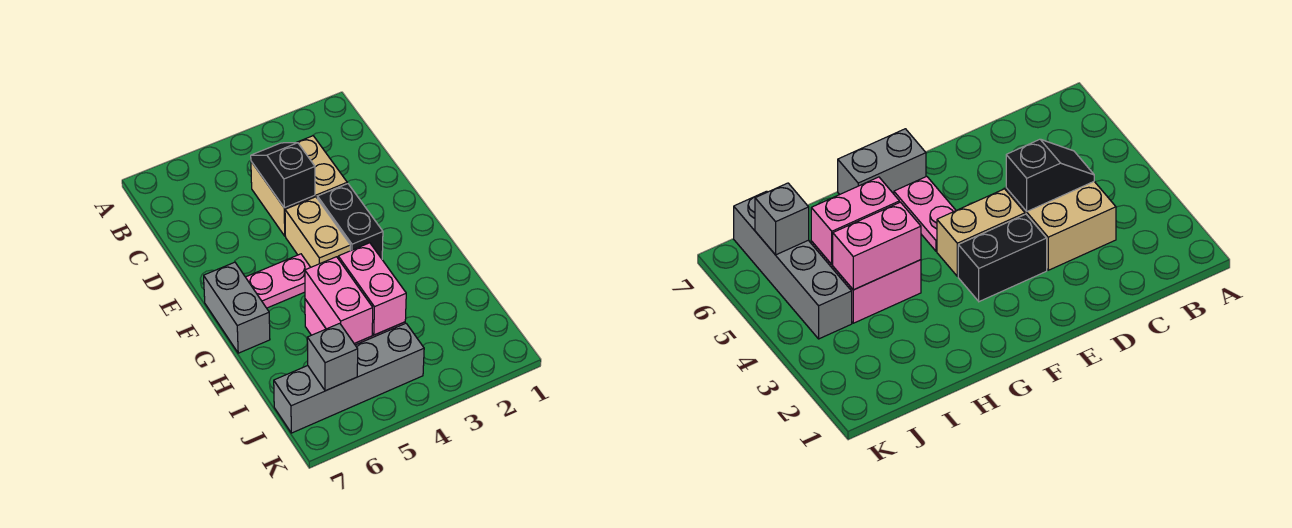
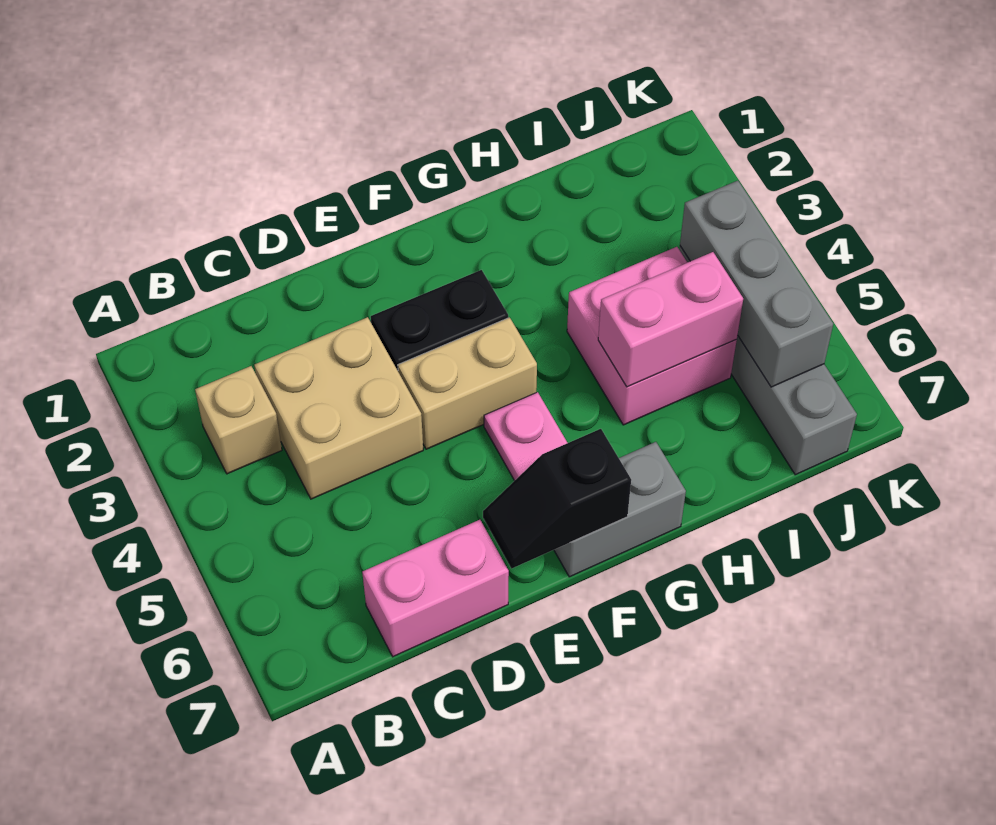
none -> tan brick B3 level 1
black slope C4:D4 level 2 top D -> black slope E7:F7 level 2 top F
pink brick H4:I4 level 2 -> pink brick C7:D7 level 1
grey brick J6 level 2 -> grey brick J4:J6 level 2

